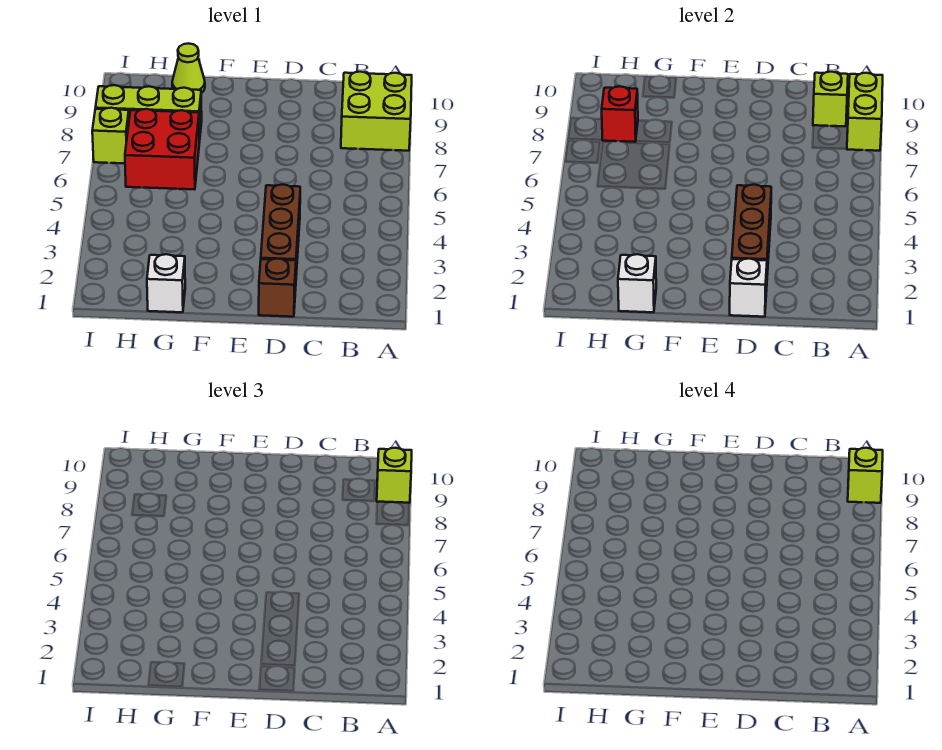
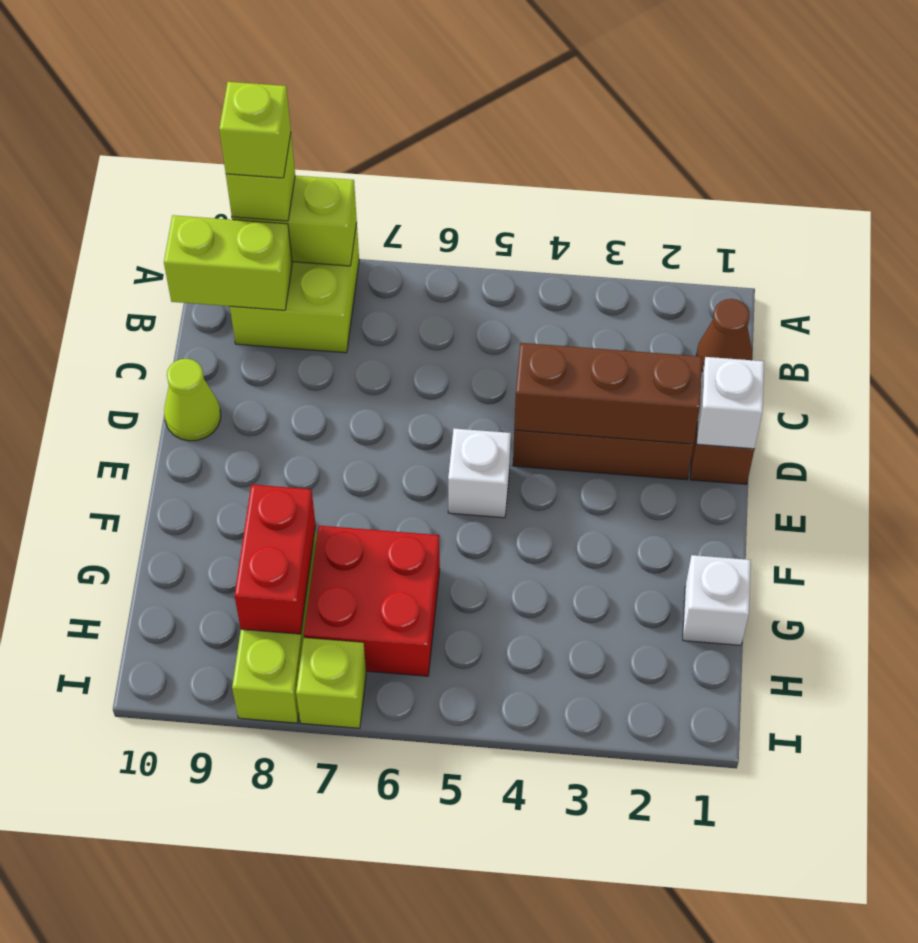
none -> brown cone B1 level 1
lime brick B9 level 2 -> lime brick B9:B10 level 2
white brick G1 level 2 -> white brick E5 level 1
lime cone G10 level 1 -> lime cone D10 level 1
red brick H8 level 2 -> red brick G8:H8 level 2

